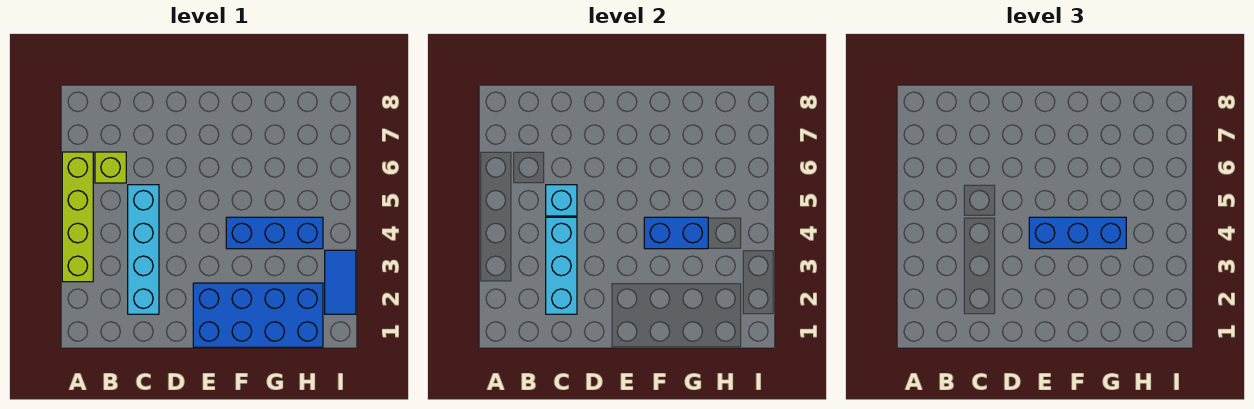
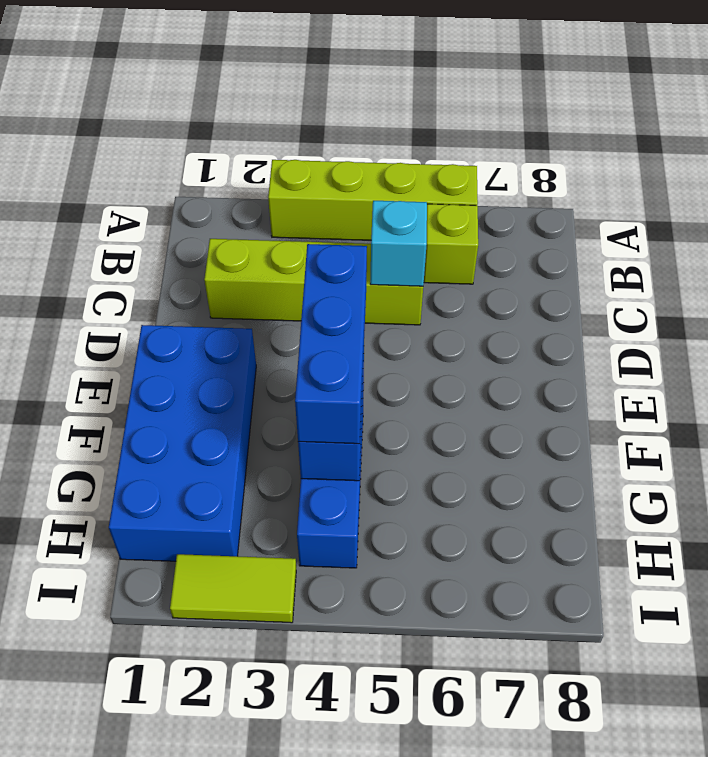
cyan brick C2:C5 level 1 -> lime brick C2:C5 level 1
cyan brick C2:C4 level 2 -> none
blue tile I2:I3 level 1 -> lime tile I2:I3 level 1

